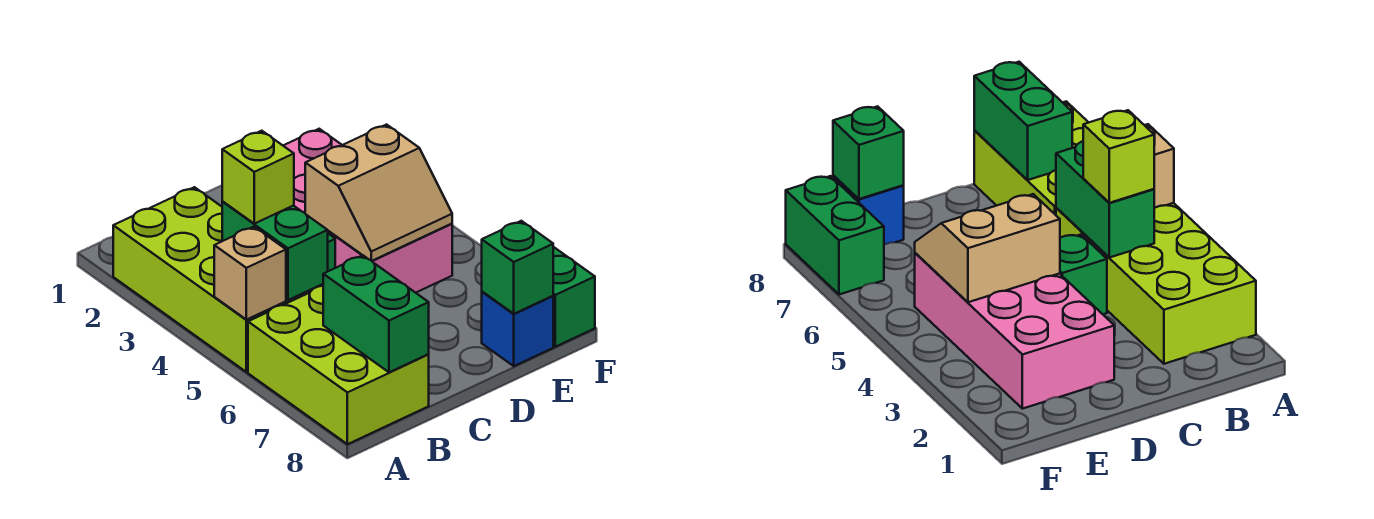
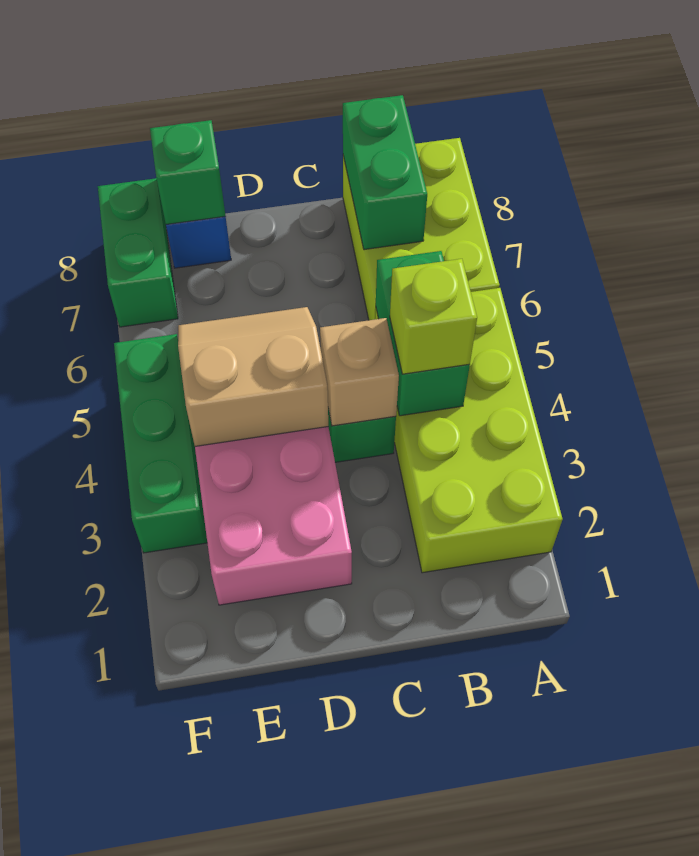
tan brick A5 level 2 -> tan brick C4 level 2
none -> green brick F3:F5 level 1

